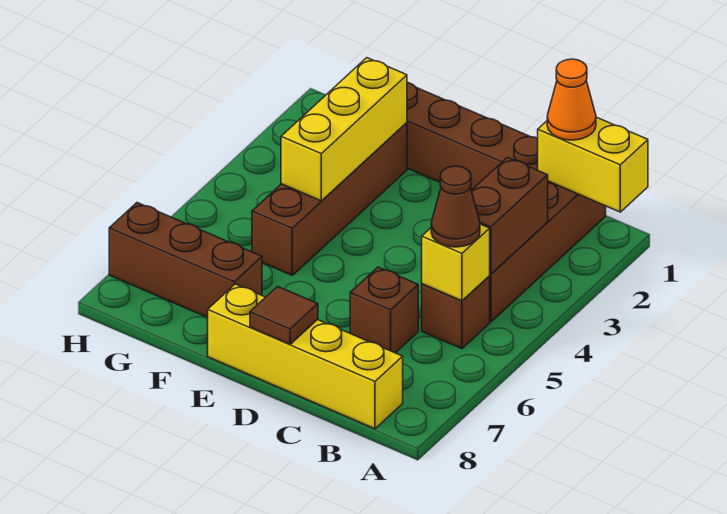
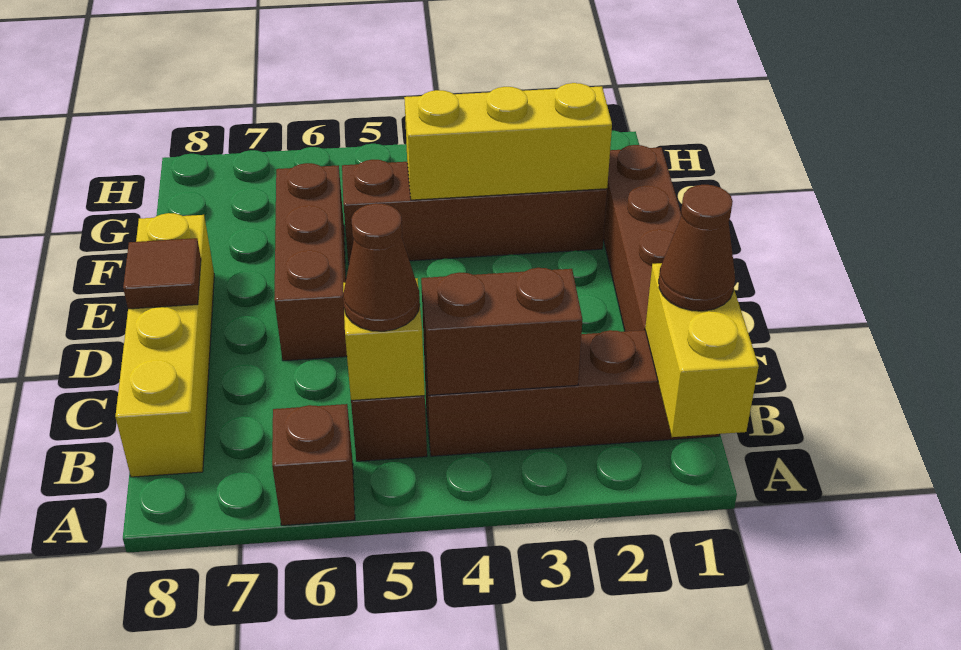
orange cone B1 level 3 -> brown cone B1 level 3
brown brick C6 level 1 -> brown brick A6 level 1
brown brick F7:H7 level 1 -> brown brick D6:F6 level 1

